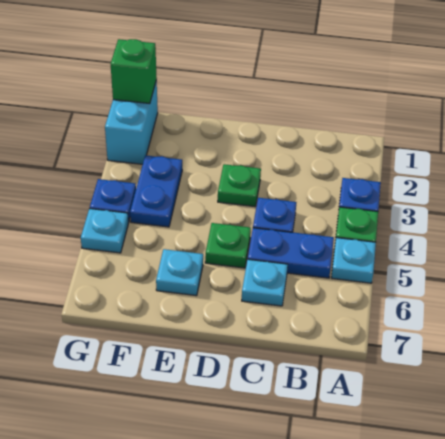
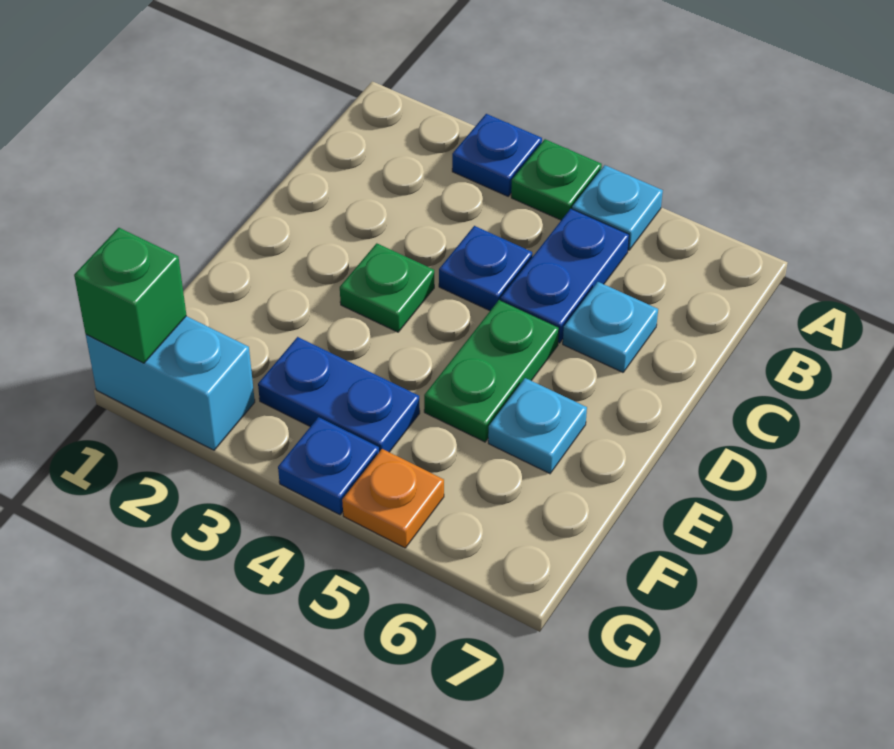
green plate D5 level 1 -> green plate D5:E5 level 1
cyan plate G5 level 1 -> orange plate G5 level 1

